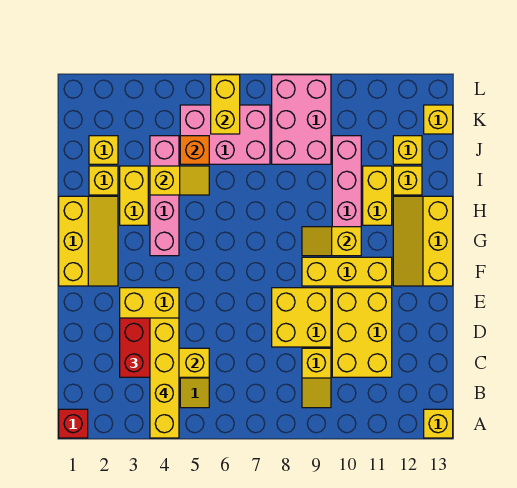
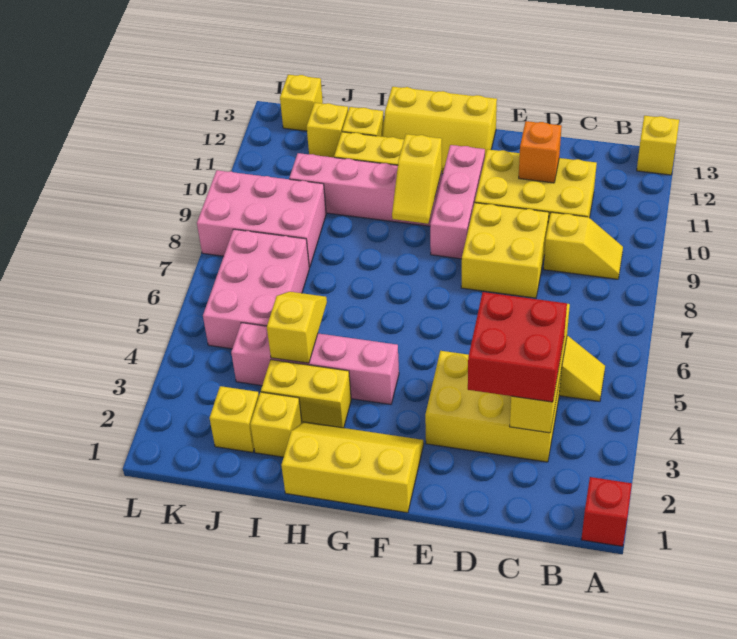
yellow brick A4:D4 level 4 -> none
yellow brick F9:F11 level 1 -> pink brick F9:F11 level 1
orange brick J5 level 2 -> orange brick D11 level 2
yellow brick K6:L6 level 2 -> none

